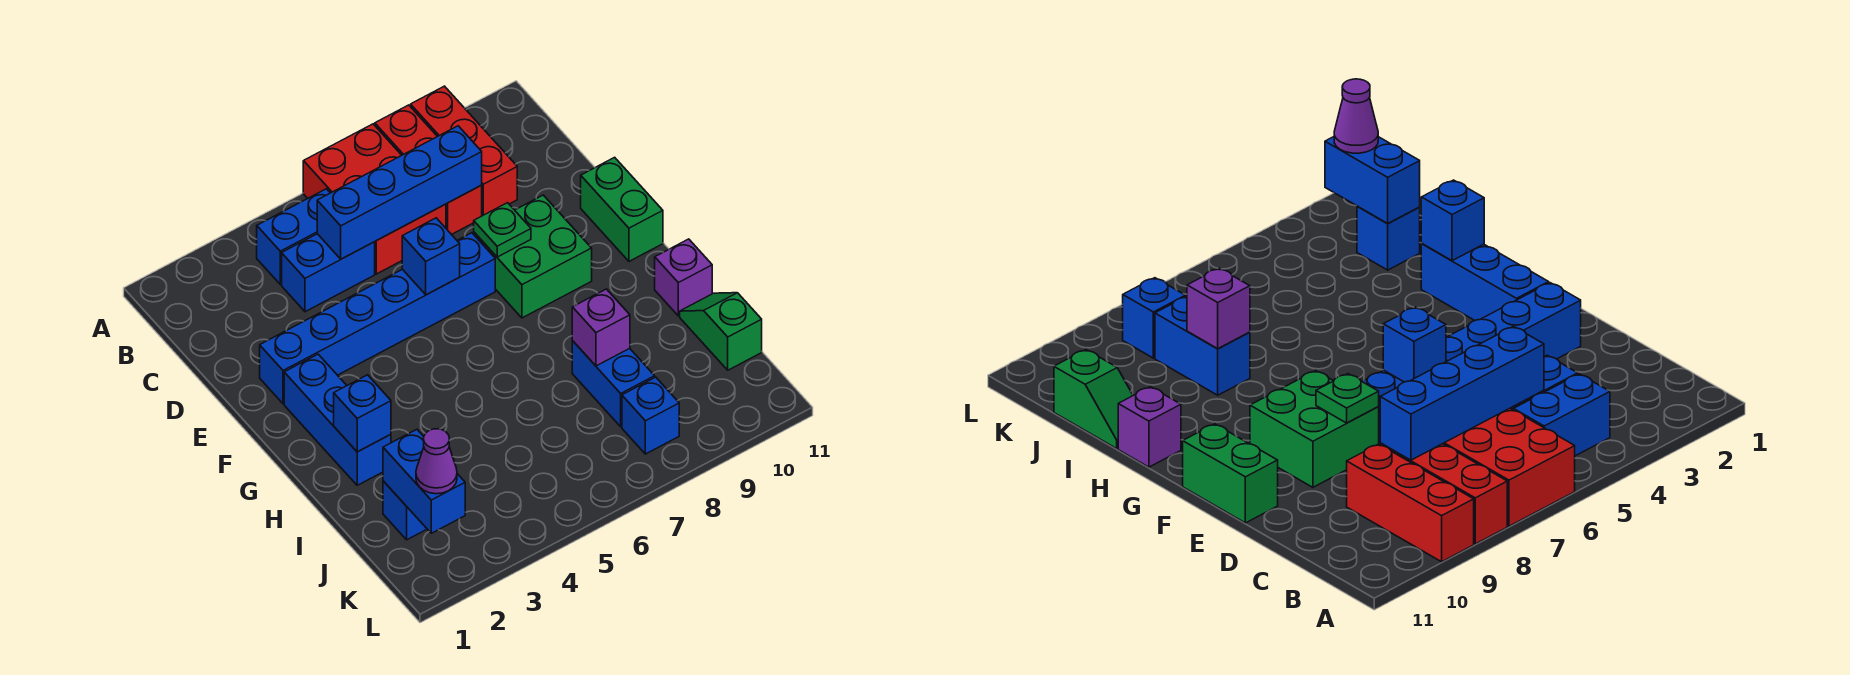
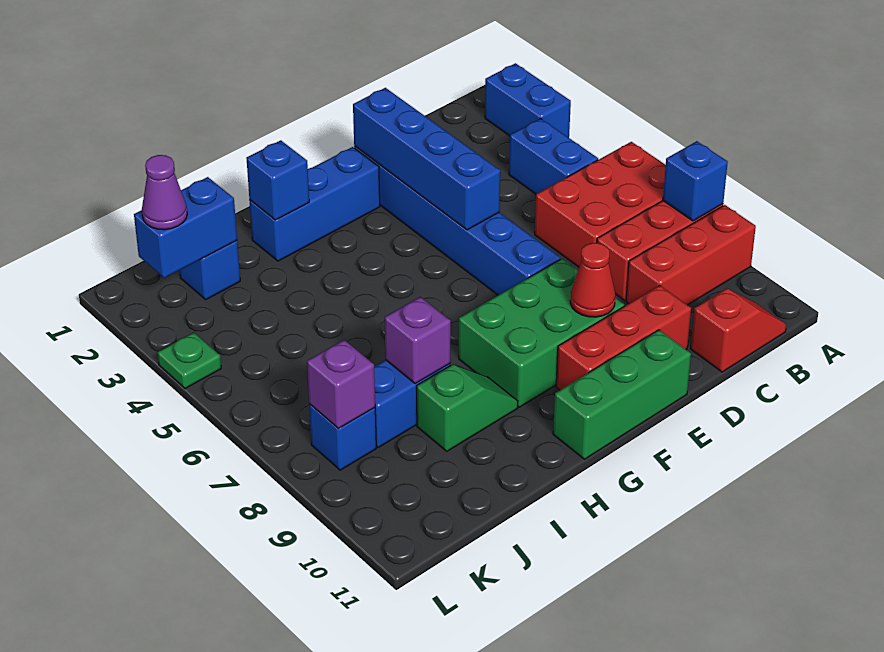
none -> red slope B11:C11 level 1 top C
blue brick C4:C5 level 1 -> blue brick A2:A3 level 1
blue brick C5:C8 level 2 -> blue brick E2:E5 level 2
none -> red brick D10:F10 level 1
blue brick E6 level 2 -> blue brick A8 level 2
green brick E8:F9 level 1 -> green brick E8:G9 level 1
green plate E8 level 2 -> green plate L4 level 1
none -> red cone E9 level 2
green brick E11:F11 level 1 -> green brick E11:G11 level 1
purple brick H11 level 1 -> purple brick K8 level 2
green slope I11:J11 level 1 top J -> green slope H9:I9 level 1 top I

